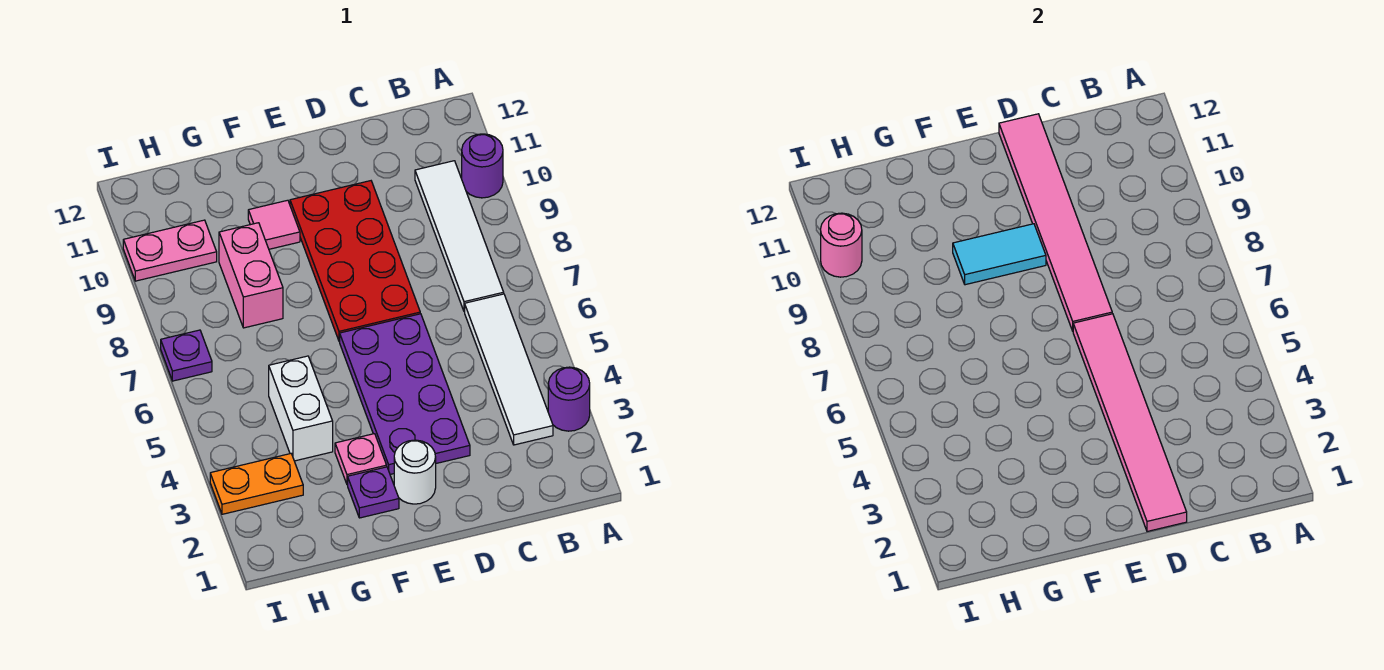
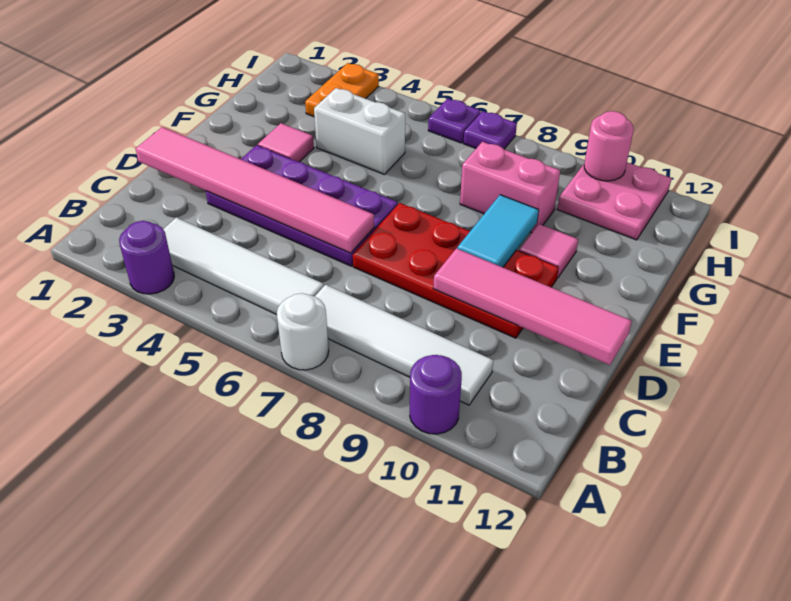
pink tile D7:D12 level 2 -> pink tile D9:D12 level 2
white round brick E2 level 1 -> white round brick A7 level 1
purple plate F2 level 1 -> purple plate I6 level 1
pink plate F3 level 1 -> pink tile F3 level 1
pink plate H10:I10 level 1 -> pink plate H10:I11 level 1

